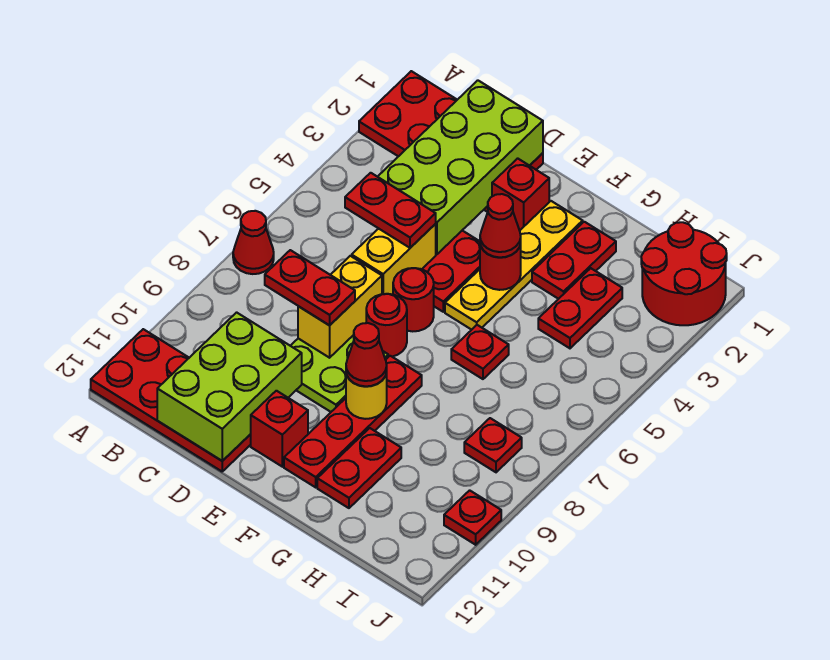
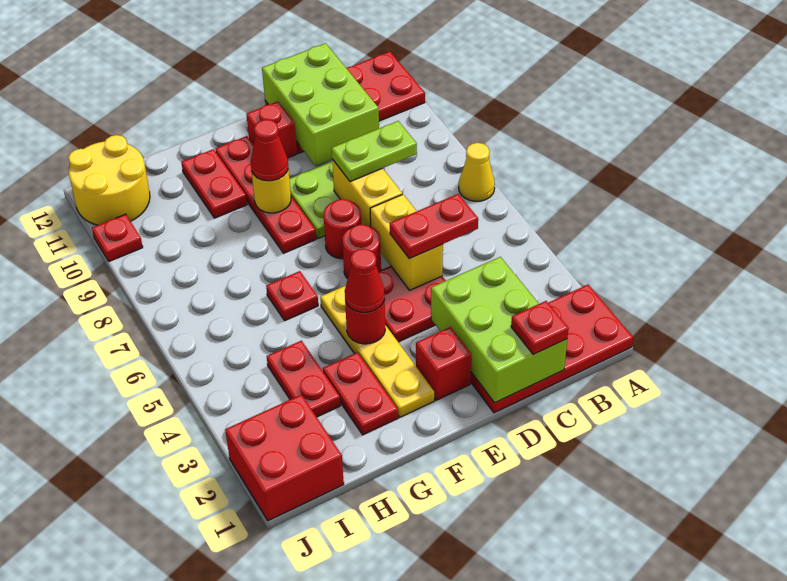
red cone A7 level 1 -> yellow cone A7 level 1
lime brick C1:D4 level 2 -> lime brick C1:D3 level 2
red plate C8:D8 level 3 -> lime plate C8:D8 level 3
red round brick I1:J2 level 1 -> red brick I1:J2 level 1
red plate I8 level 1 -> red plate C1 level 3
none -> yellow round brick I11:J12 level 1

